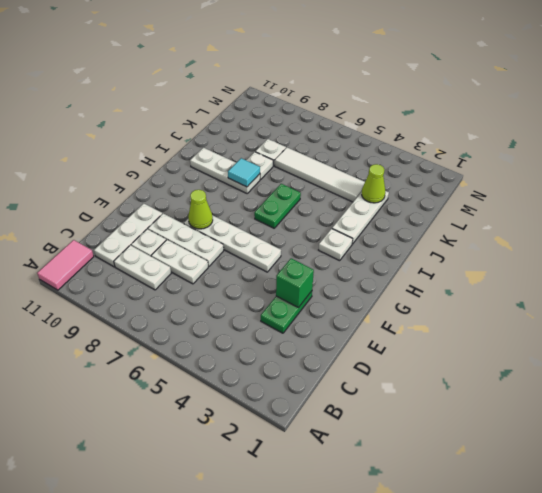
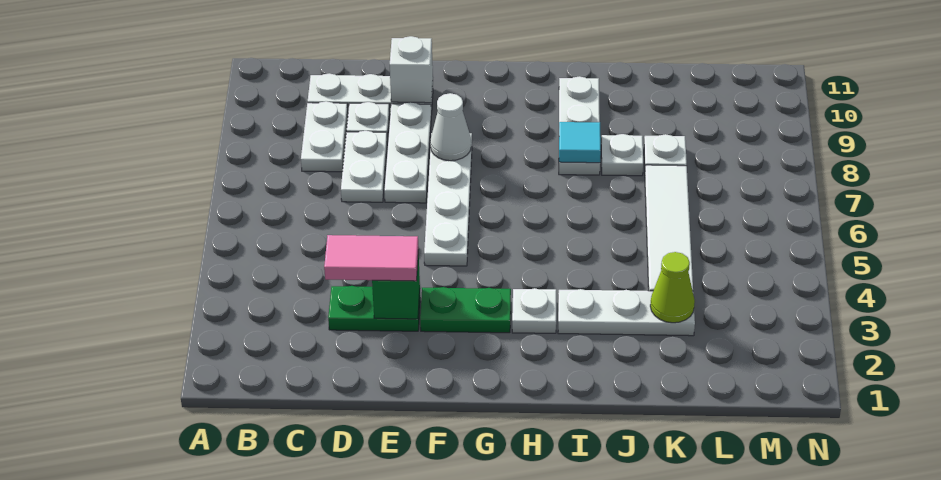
pink tile A11:B11 level 1 -> pink tile D3:E3 level 3
none -> white brick E10 level 2
lime cone F8 level 2 -> white cone F8 level 2
green plate H6:I6 level 1 -> green plate F3:G3 level 1

